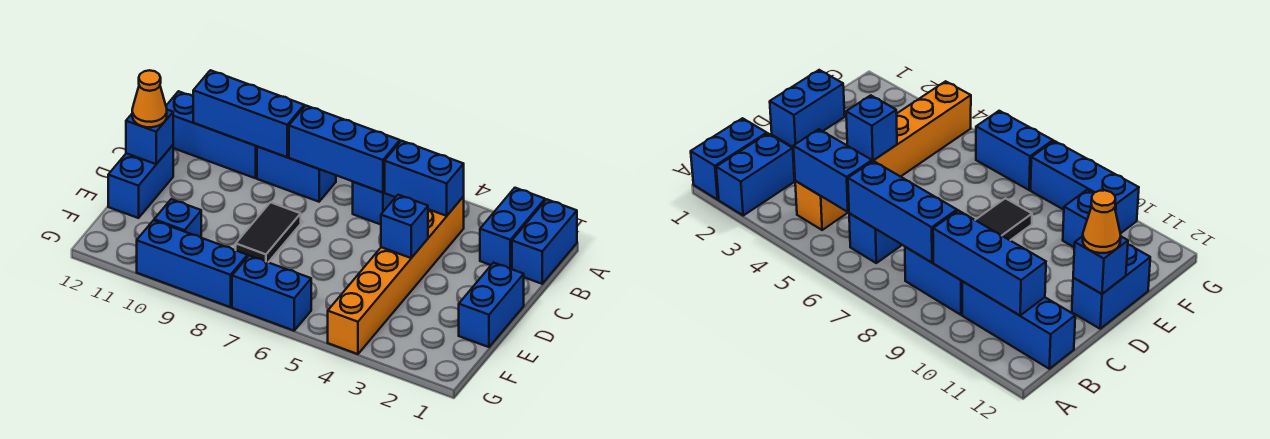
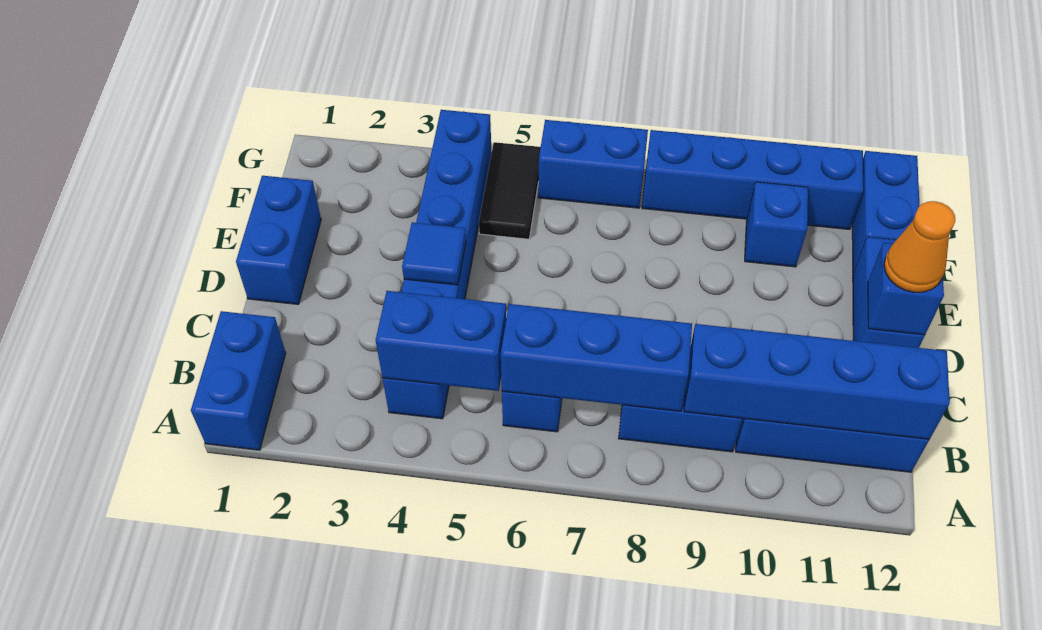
blue brick A2:B2 level 1 -> blue brick F12:G12 level 1
orange brick B4:G4 level 1 -> blue brick B4:G4 level 1
blue brick B9:B11 level 2 -> blue brick B9:B12 level 2
blue brick D4 level 2 -> blue tile D4 level 2
black tile D8:E8 level 1 -> black tile F5:G5 level 1
blue brick G8:G10 level 1 -> blue brick G8:G11 level 1

